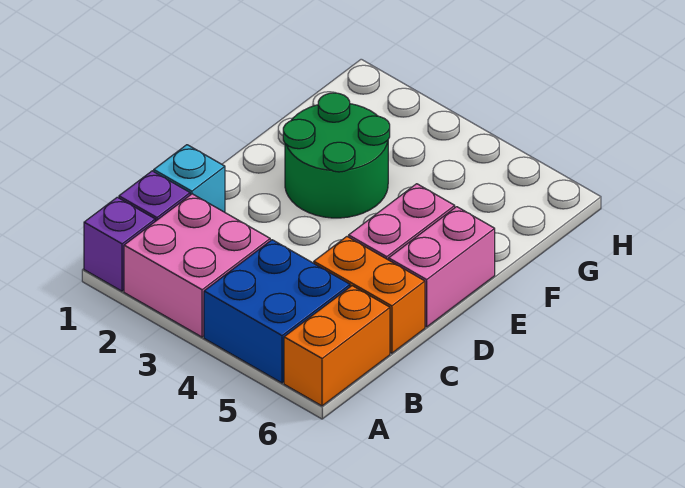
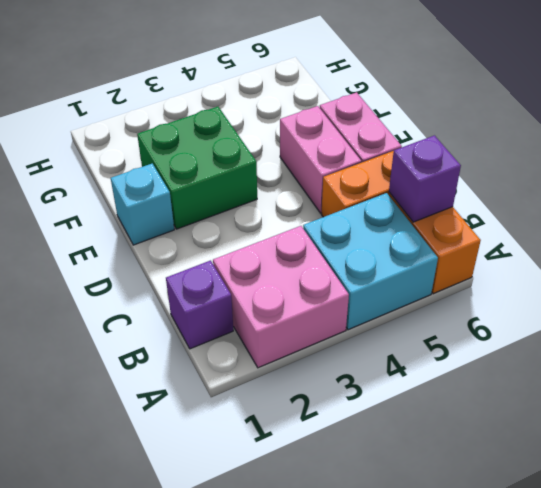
purple brick A1 level 1 -> purple brick B6 level 2
blue brick A4:B5 level 1 -> cyan brick A4:B5 level 1
cyan brick C1 level 1 -> cyan brick E1 level 1
green round brick E2:F3 level 1 -> green brick E2:F3 level 1

